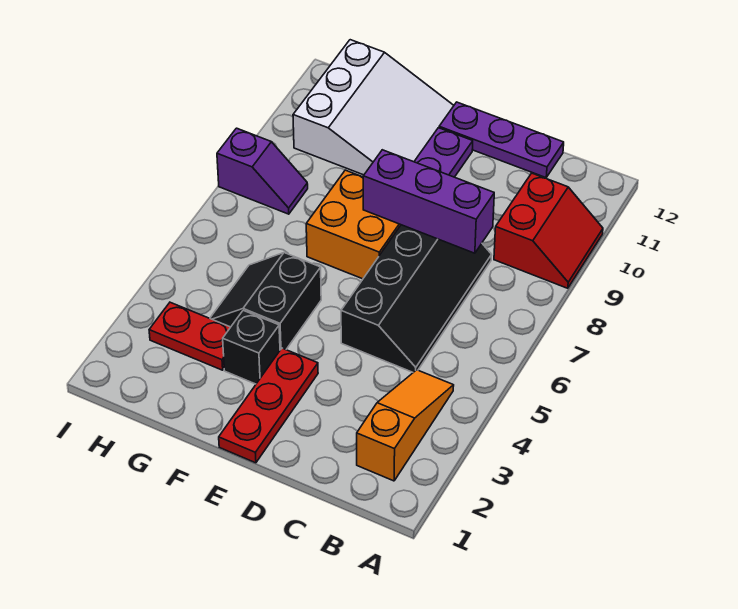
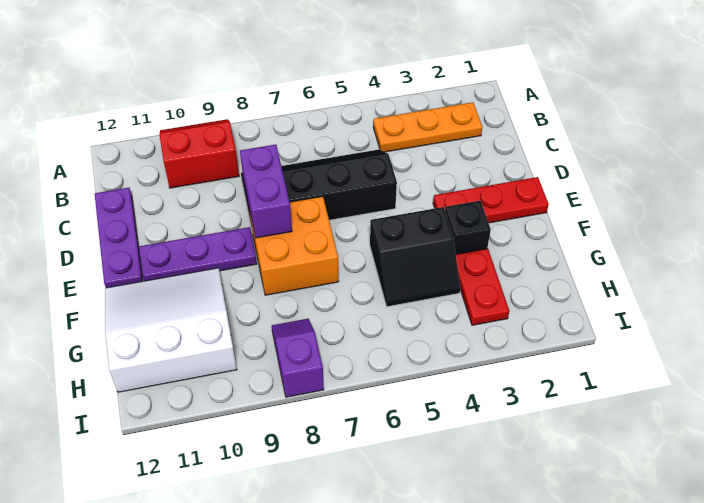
orange slope B2:B4 level 1 top 2 -> orange plate B2:B4 level 1
purple brick C8:E8 level 2 -> purple brick D8:E8 level 2

